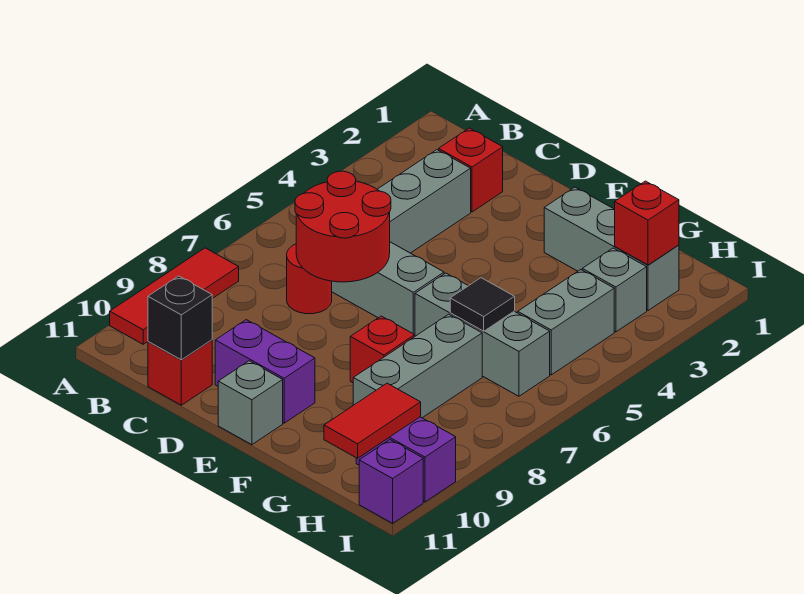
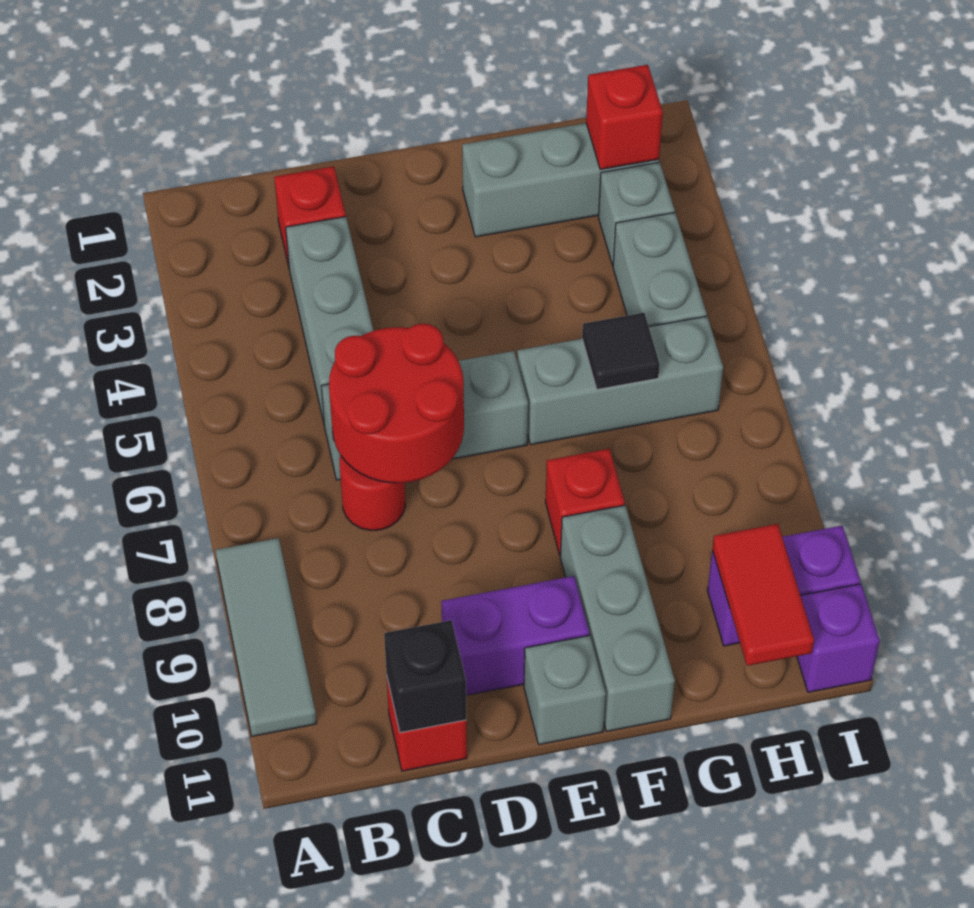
red tile A8:A10 level 1 -> grey tile A8:A10 level 1
grey brick G7:G9 level 1 -> grey brick F9:F11 level 1

